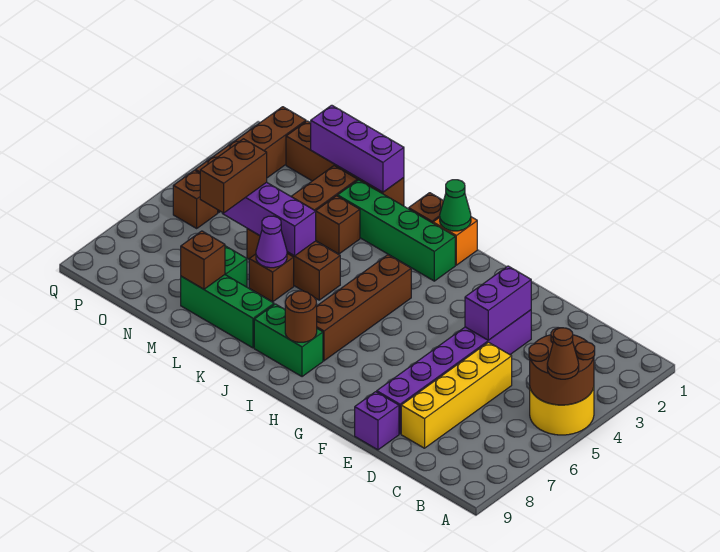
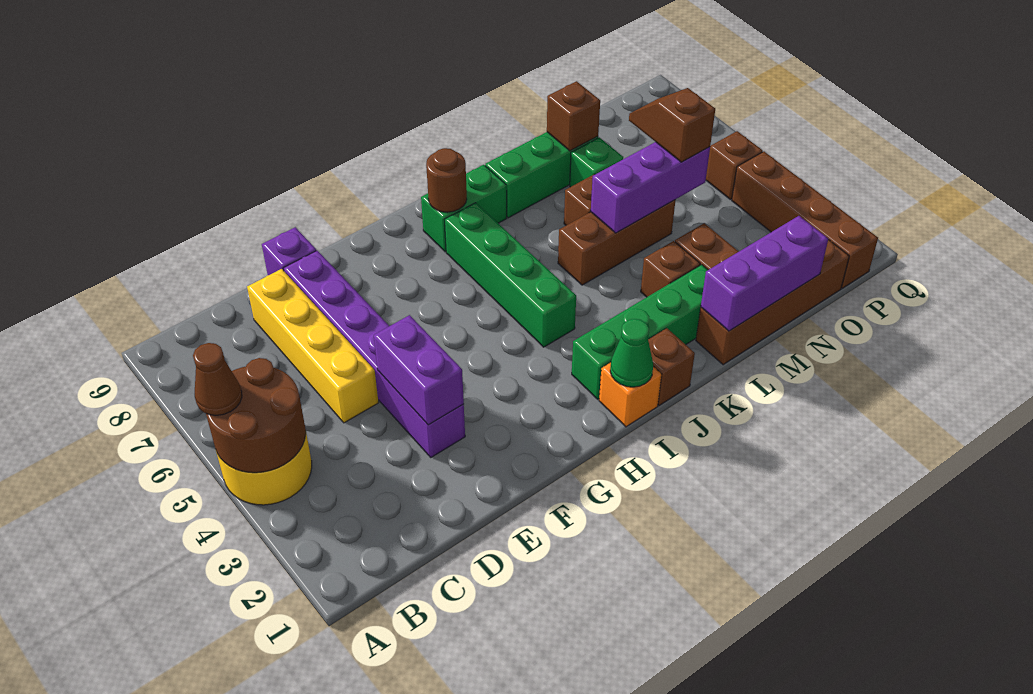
brown brick I4:I7 level 1 -> green brick I4:I7 level 1
purple cone L6 level 2 -> none
brown brick N5:N6 level 3 -> brown slope N5:N6 level 3 top 5

